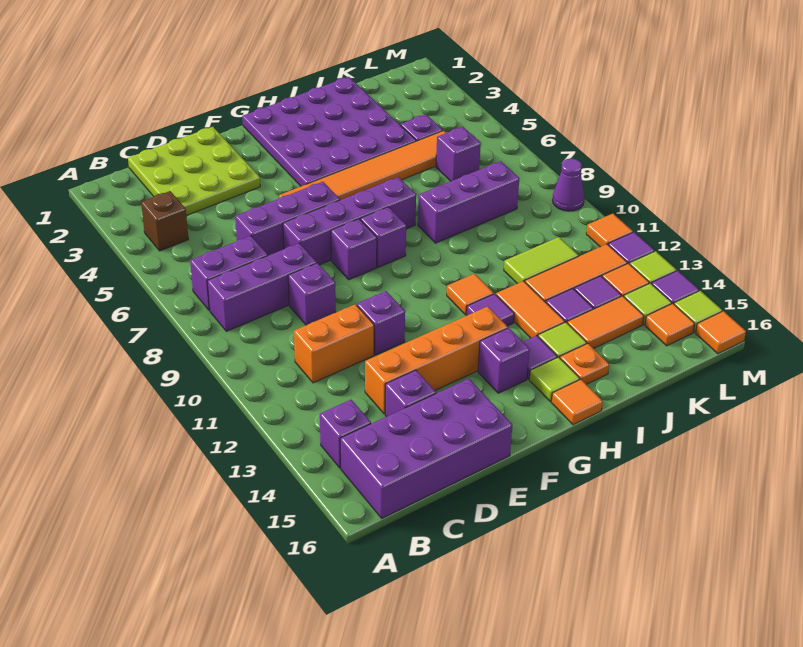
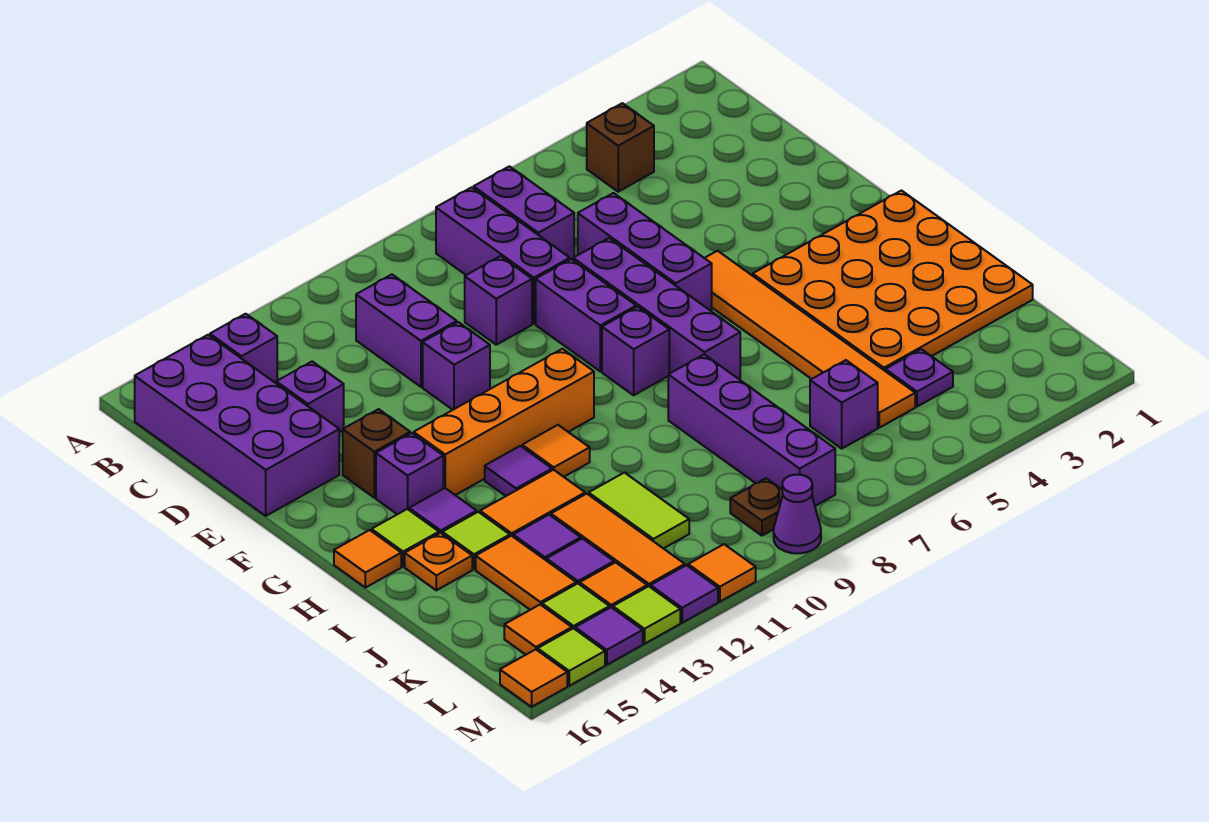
lime plate C1:E3 level 1 -> none
orange brick C11:D11 level 1 -> purple brick C11:D11 level 1
orange brick D13:G13 level 1 -> orange brick G10:G13 level 1
purple brick F8 level 1 -> purple brick E8:F8 level 1
none -> brown brick F14 level 1
purple plate G1:J4 level 1 -> orange plate G1:J4 level 1
purple brick I8:K8 level 1 -> purple brick I8:L8 level 1
none -> brown plate L9 level 1

